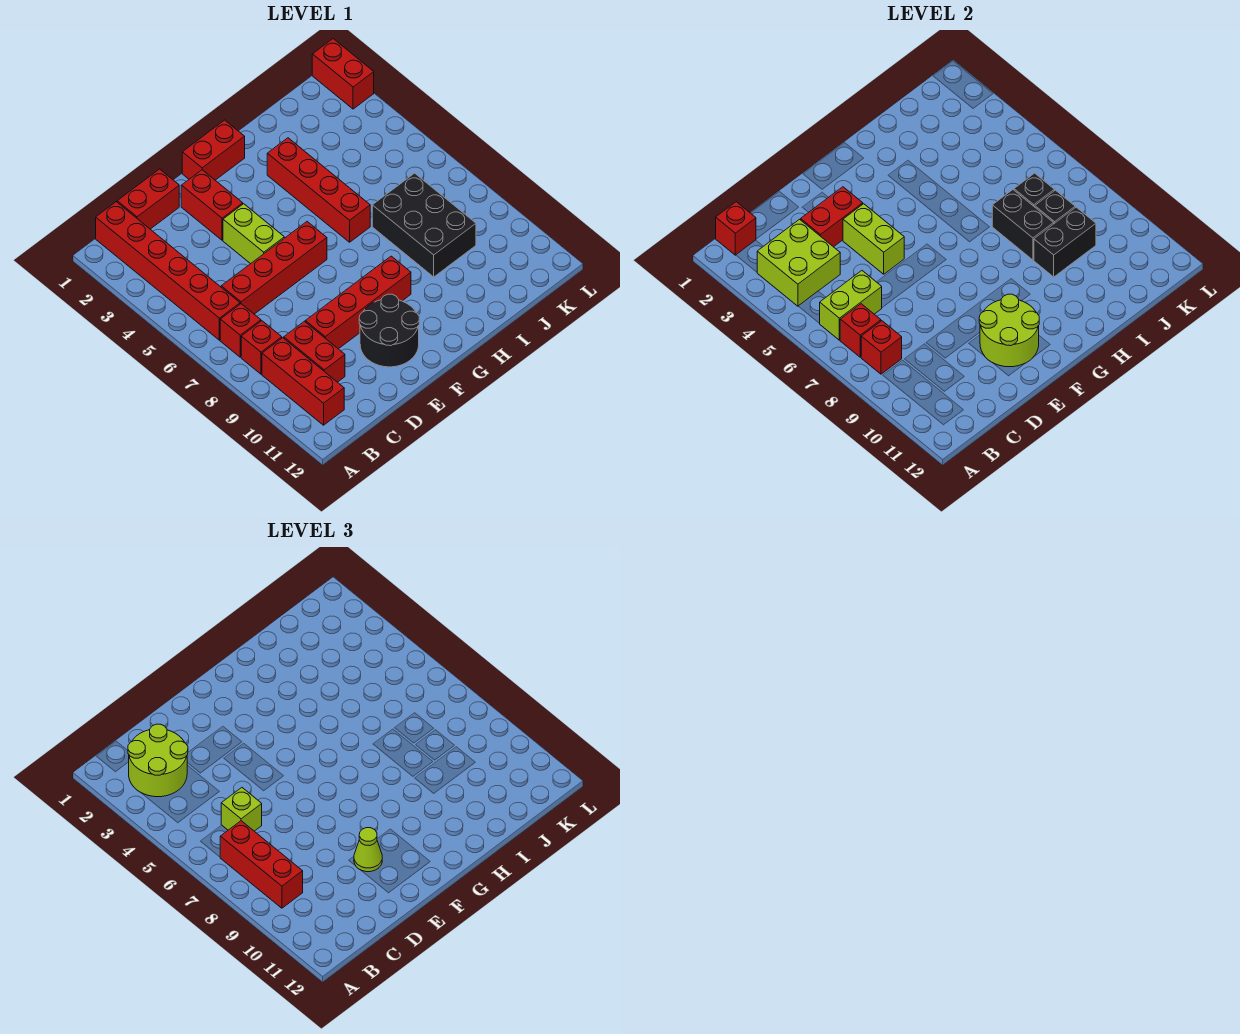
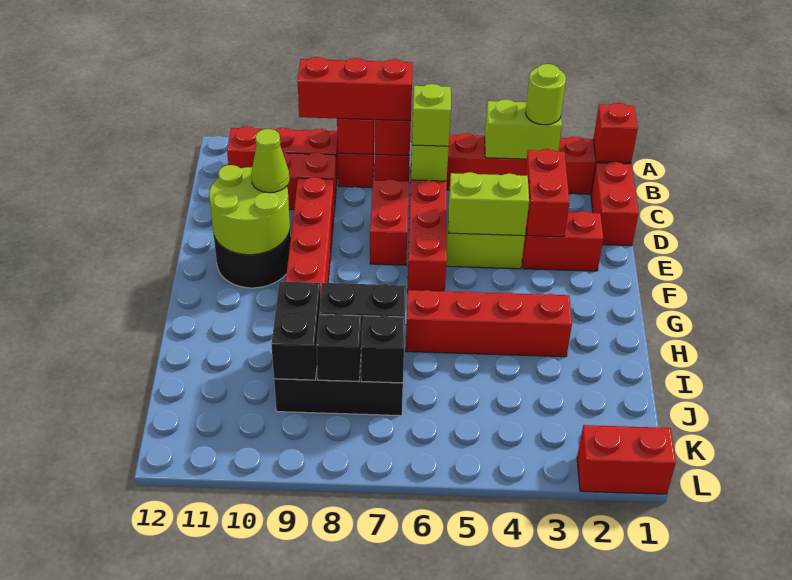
lime round brick B2:C3 level 3 -> lime round brick B3 level 3
lime brick B3:C4 level 2 -> lime brick B3:B4 level 2
red brick F1:G1 level 1 -> red brick D7:E7 level 1

